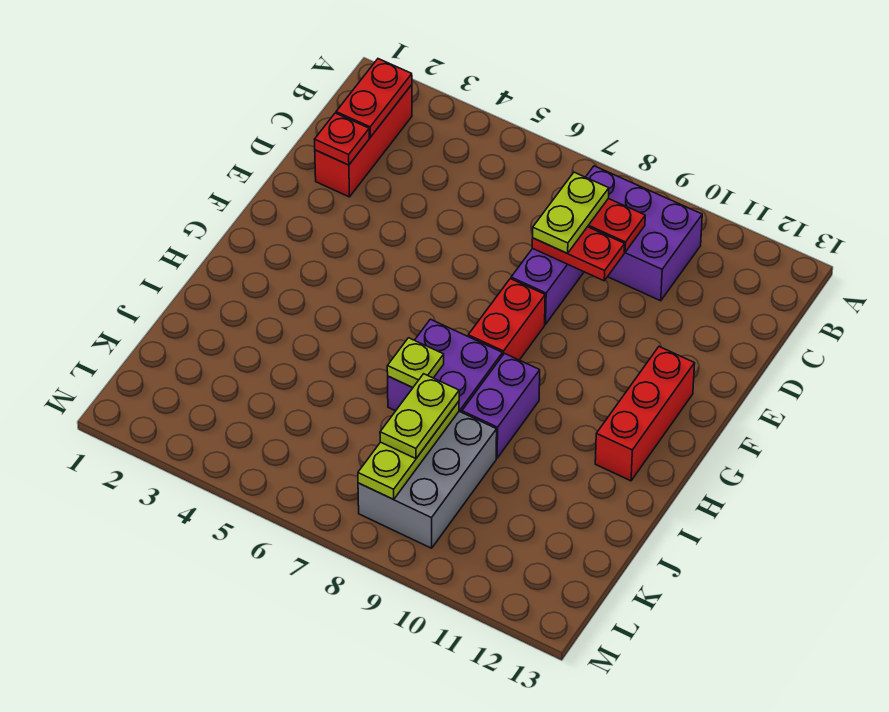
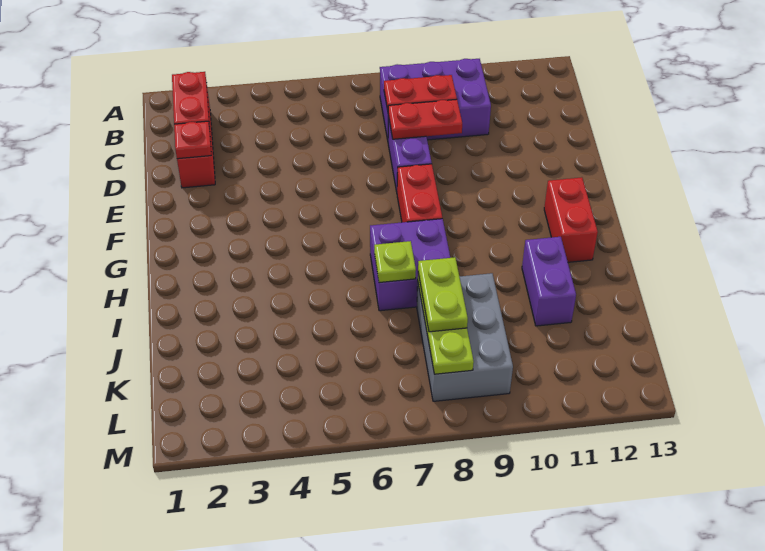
lime plate C8:D8 level 3 -> none
red brick F12:H12 level 1 -> red brick G12:H12 level 1
purple brick H9:I9 level 1 -> purple brick I11:J11 level 1

